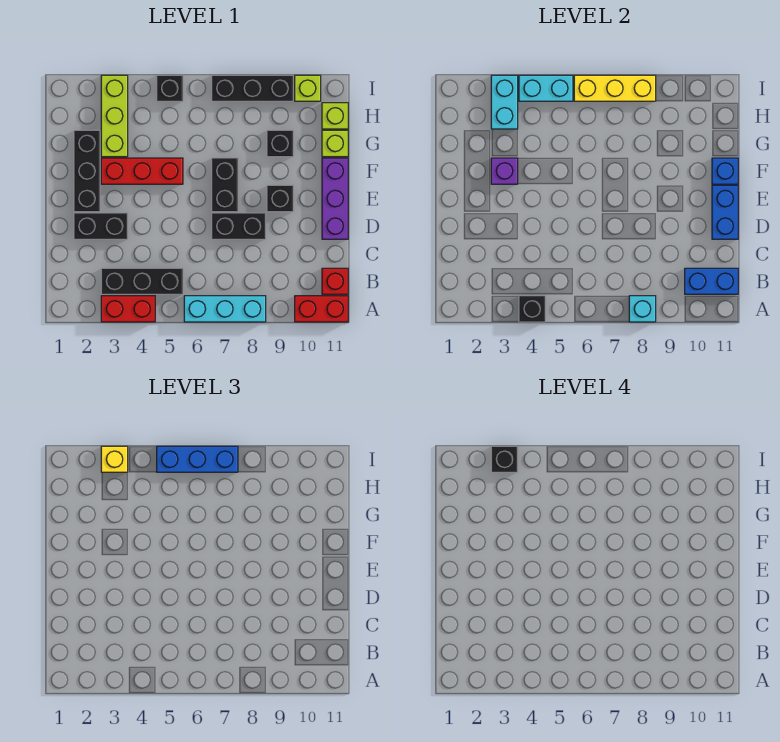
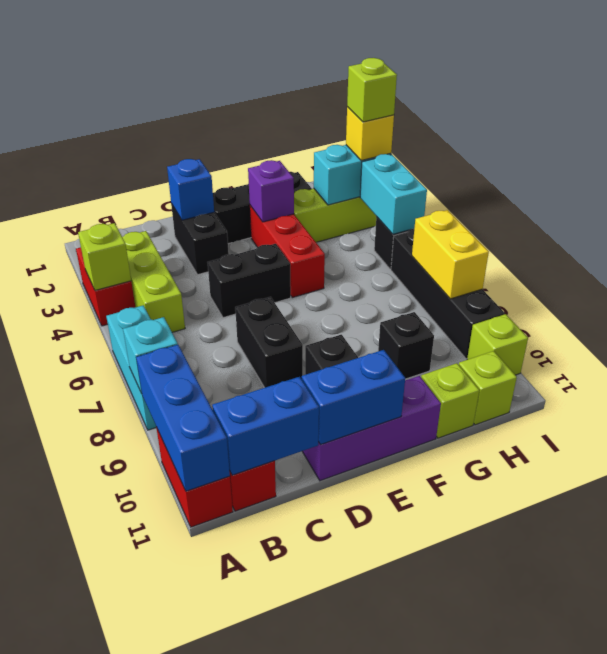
black brick A4 level 2 -> lime brick A4 level 2
black brick B3:B5 level 1 -> lime brick B3:B5 level 1
blue brick B10:B11 level 2 -> blue brick B11:C11 level 2
black brick E7:F7 level 1 -> black brick D5:E5 level 1
blue brick F11 level 2 -> blue brick D2 level 2
black brick I3 level 4 -> lime brick I3 level 4
blue brick I5:I7 level 3 -> blue brick A9:A11 level 2
yellow brick I6:I8 level 2 -> yellow brick I7:I8 level 2
black brick I7:I9 level 1 -> black brick I6:I9 level 1

